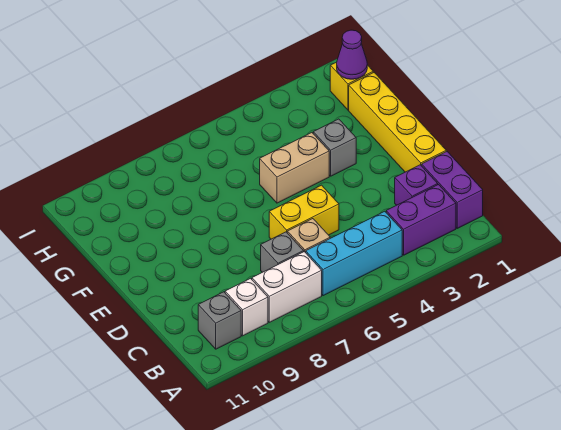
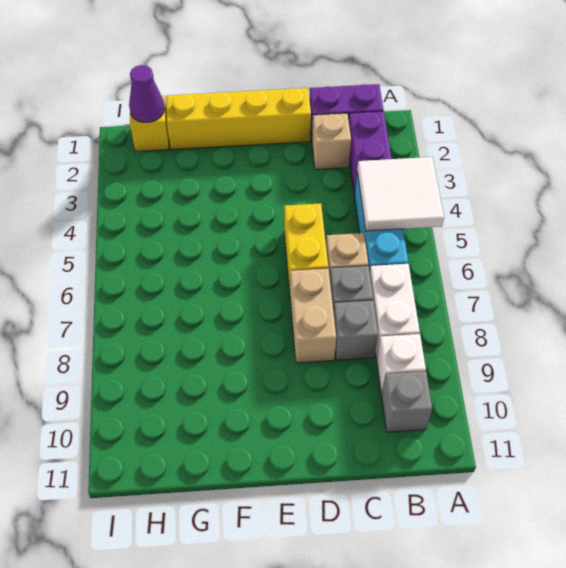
none -> white tile A4:B5 level 2
purple brick C2 level 1 -> tan brick C2 level 1
grey brick F3 level 1 -> grey brick C8 level 1
tan brick F4:F5 level 1 -> tan brick D7:D8 level 1

